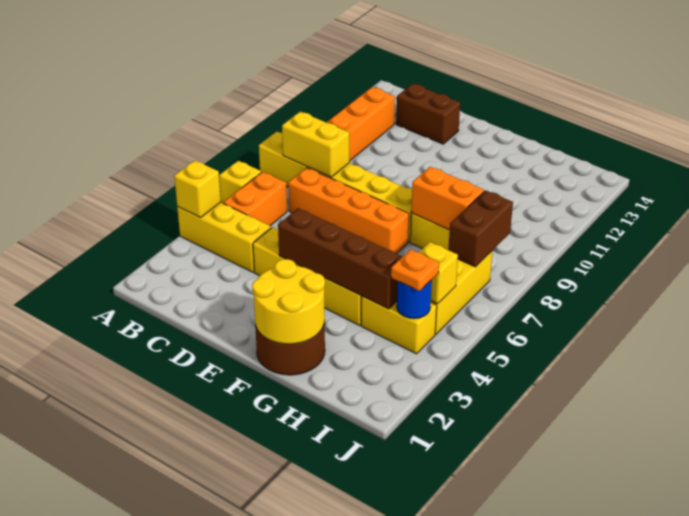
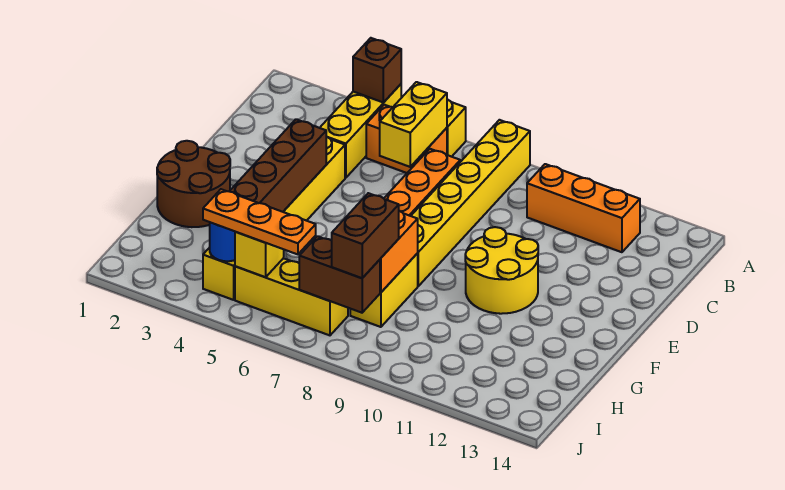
yellow brick A4 level 2 -> brown brick A4 level 2
yellow brick B8:C8 level 2 -> yellow brick B6:C6 level 2
brown brick C13:D13 level 1 -> brown brick H8:I8 level 3
yellow round brick F1:G2 level 2 -> yellow round brick E10:F11 level 1
orange plate I4 level 3 -> orange plate I4:I6 level 3

